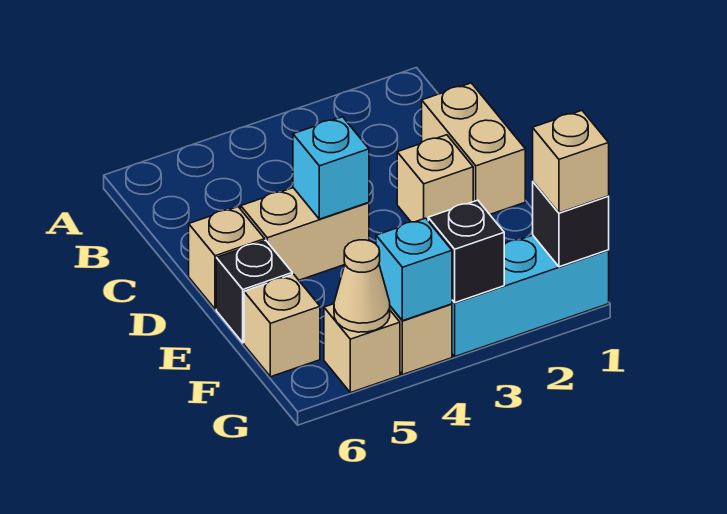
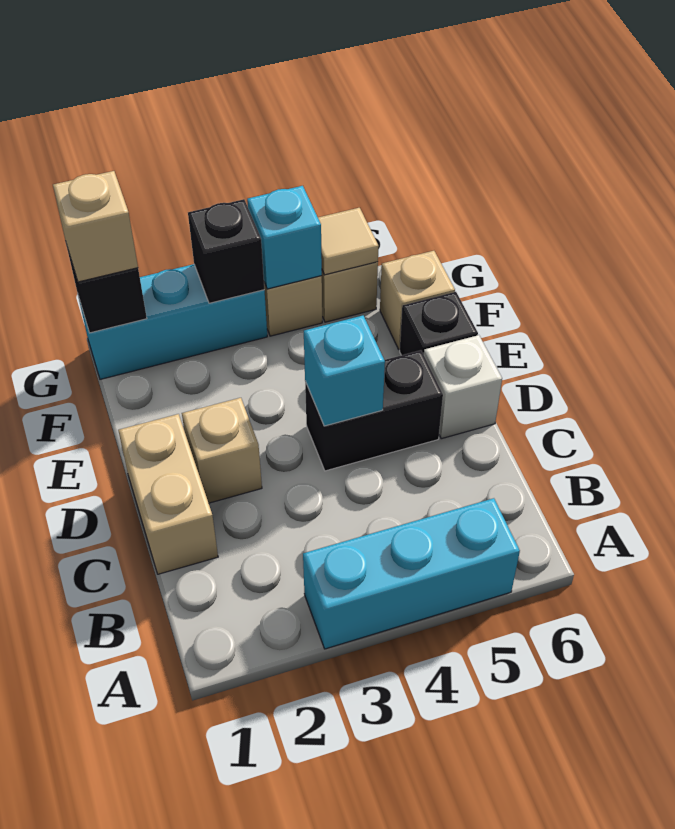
none -> cyan brick A3:A5 level 1
tan brick D4:D5 level 1 -> black brick D4:D5 level 1
tan brick D6 level 1 -> white brick D6 level 1
tan cone G5 level 2 -> tan tile G5 level 2

